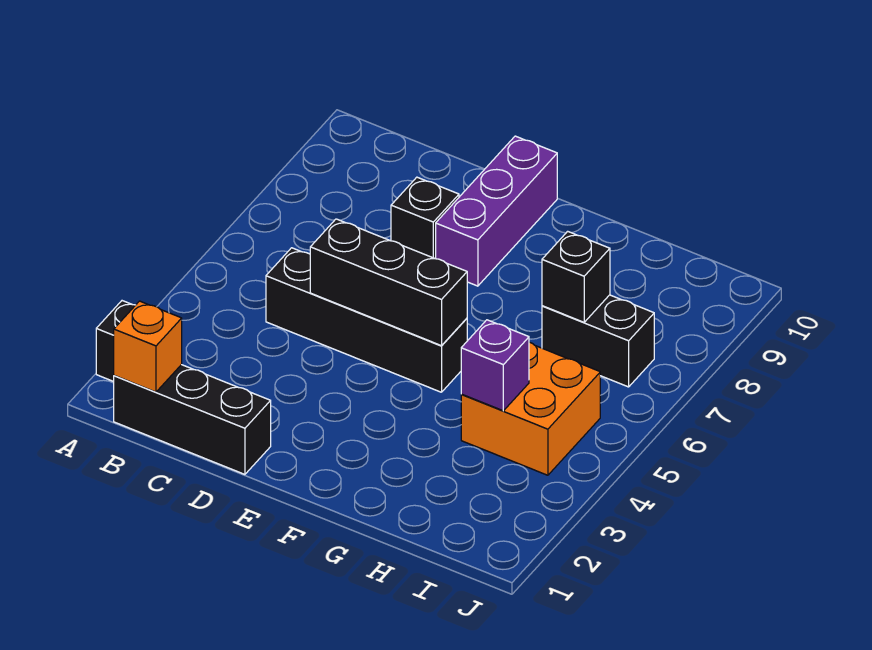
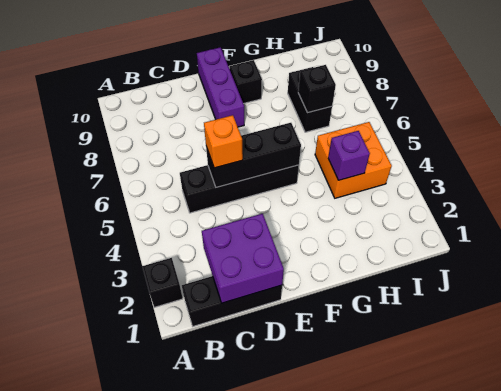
orange brick B1 level 2 -> orange brick D5 level 3
none -> purple brick C1:D2 level 2
black brick D8 level 1 -> black brick F9 level 1
black brick H7:I7 level 1 -> black brick H7:H8 level 1

